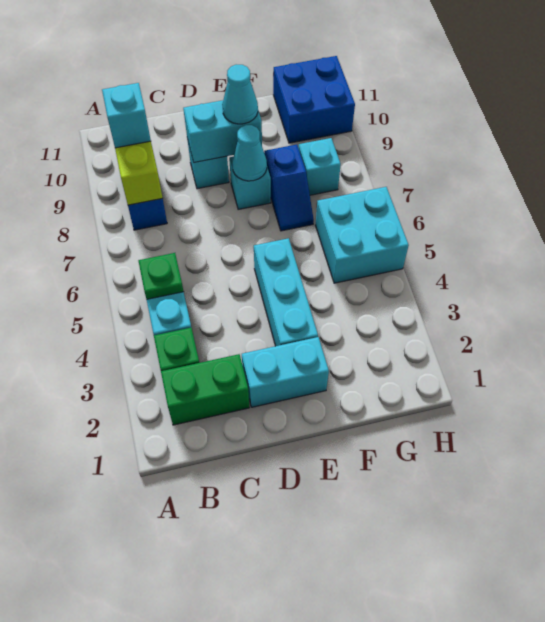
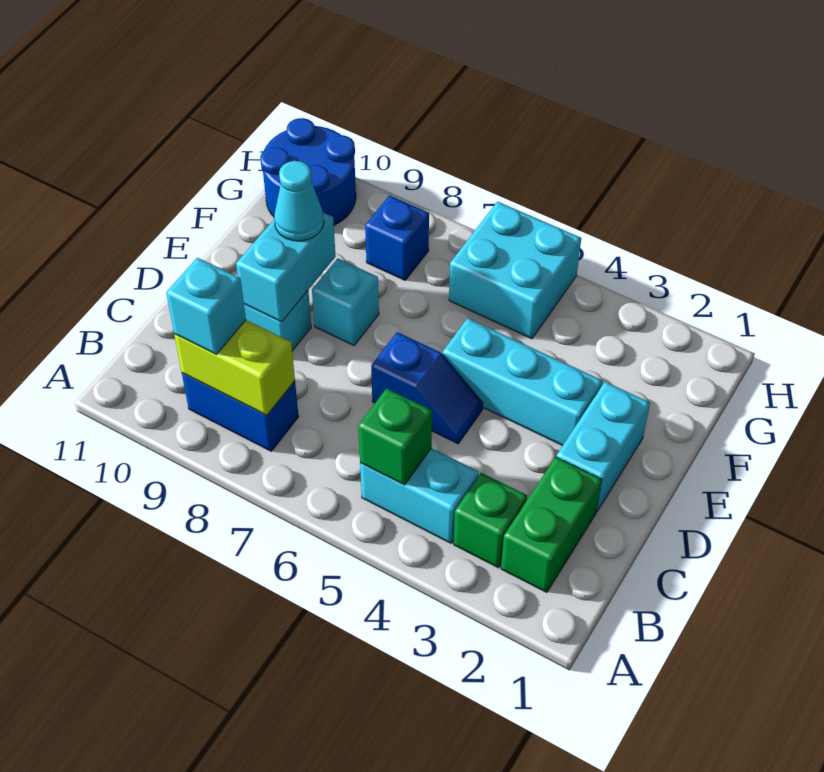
green plate B5 level 2 -> green brick B5 level 2
cyan cone E8 level 2 -> none
blue slope F7:F8 level 1 top 8 -> blue slope D5:D6 level 1 top 6
cyan brick G8 level 1 -> blue brick G8 level 1
blue brick G10:H11 level 1 -> blue round brick G10:H11 level 1

